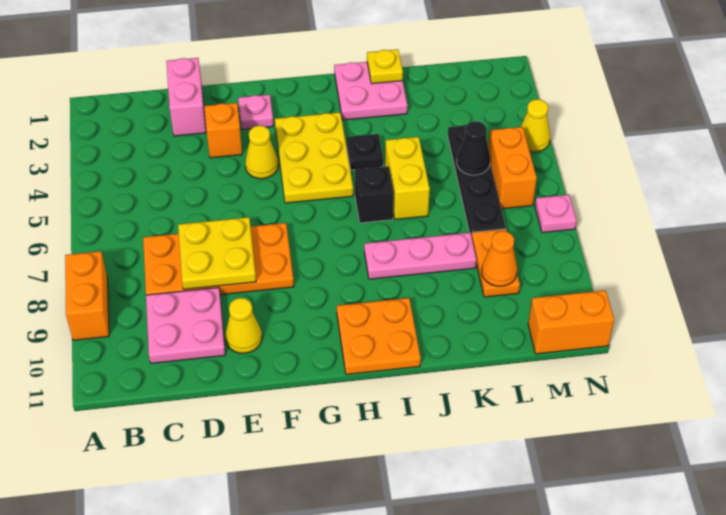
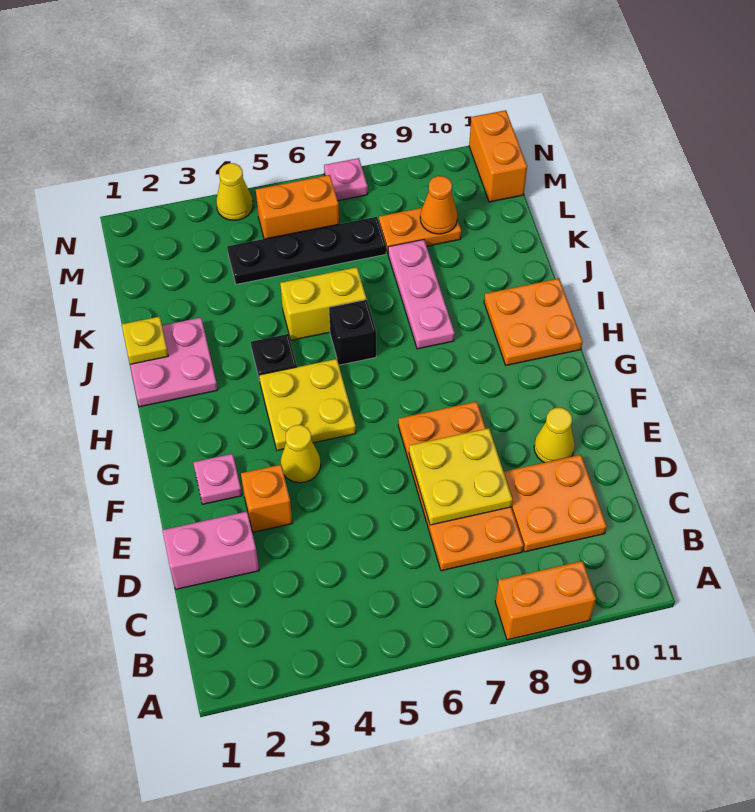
pink plate C9:D10 level 1 -> orange plate C9:D10 level 1
yellow plate G3:H5 level 1 -> yellow plate G4:H5 level 1
black cone L5 level 2 -> none

